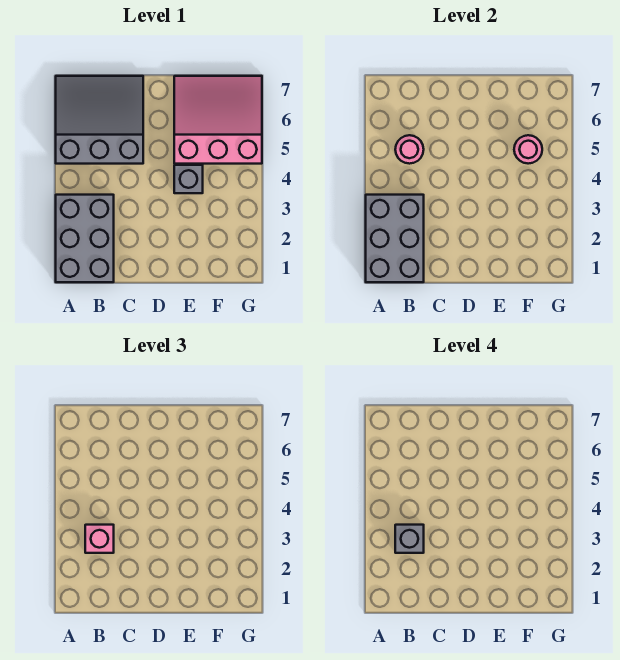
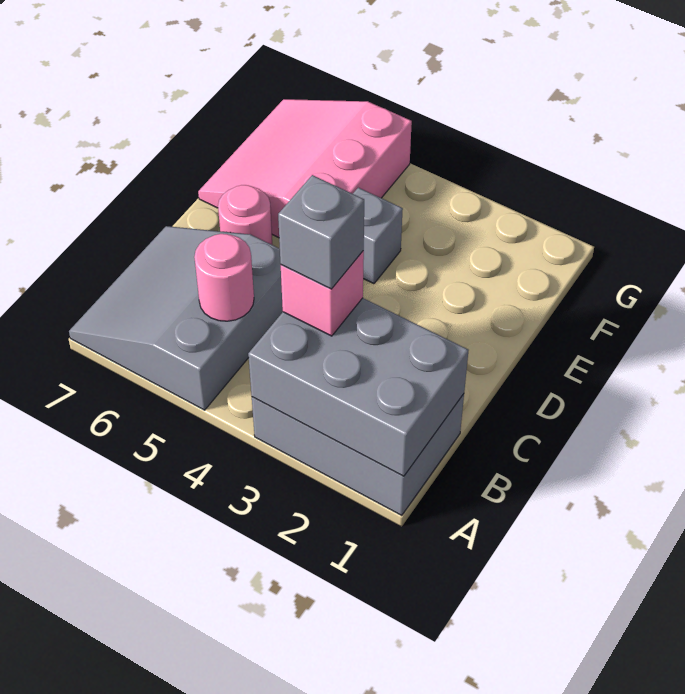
pink round brick F5 level 2 -> pink round brick D6 level 1

